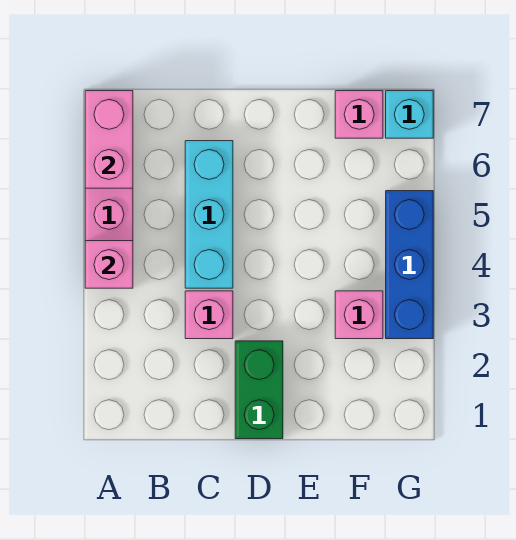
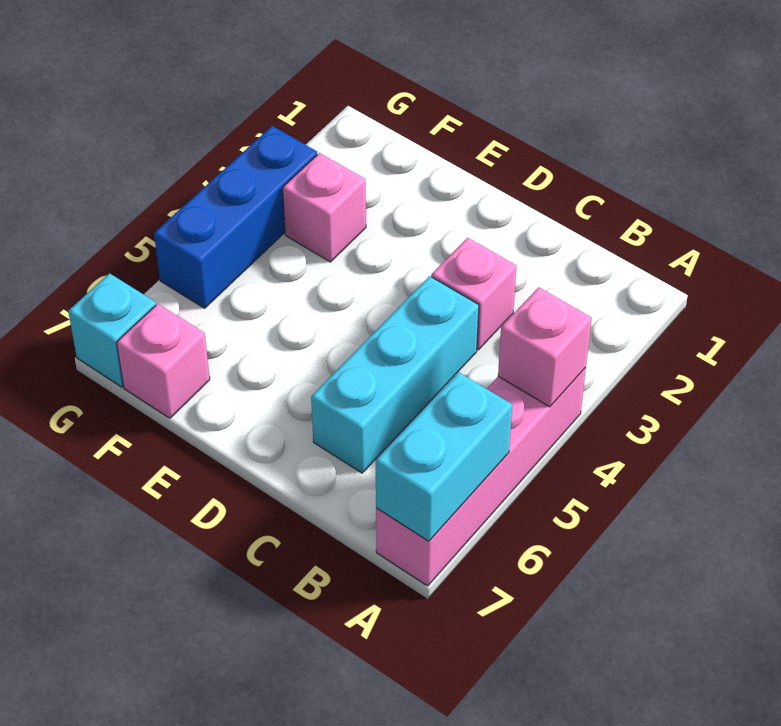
pink brick A6:A7 level 2 -> cyan brick A6:A7 level 2
green brick D1:D2 level 1 -> none

